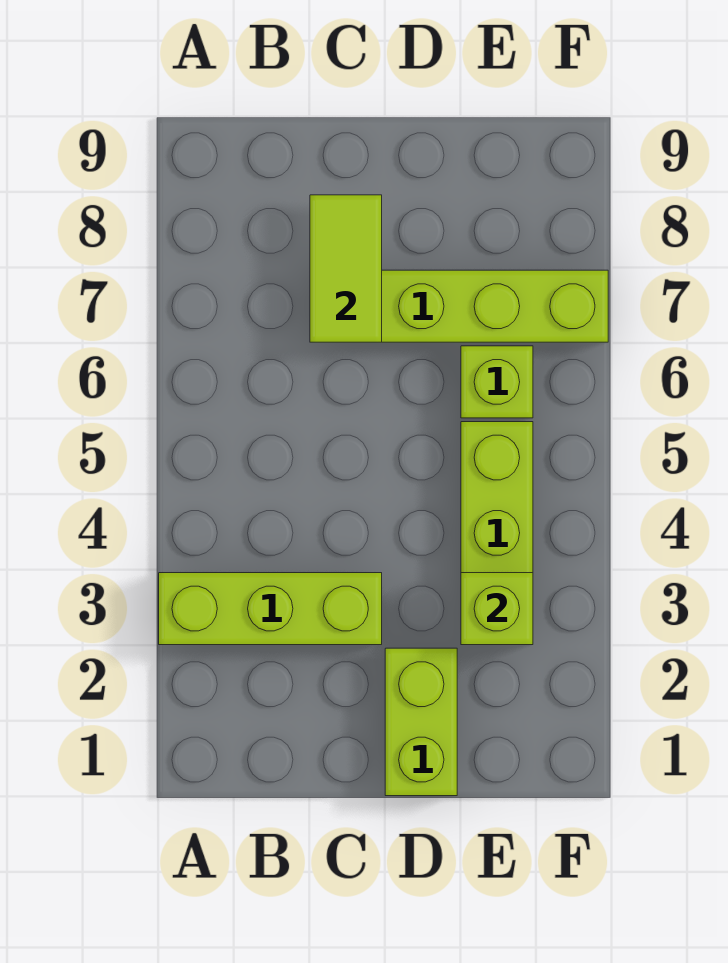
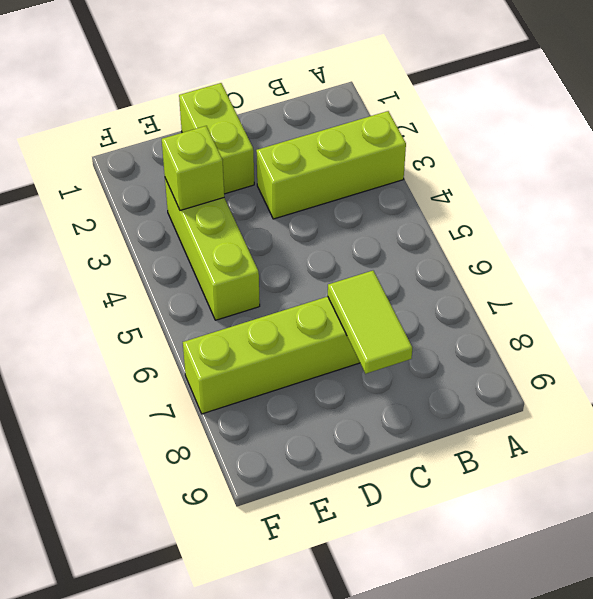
lime brick E6 level 1 -> none

